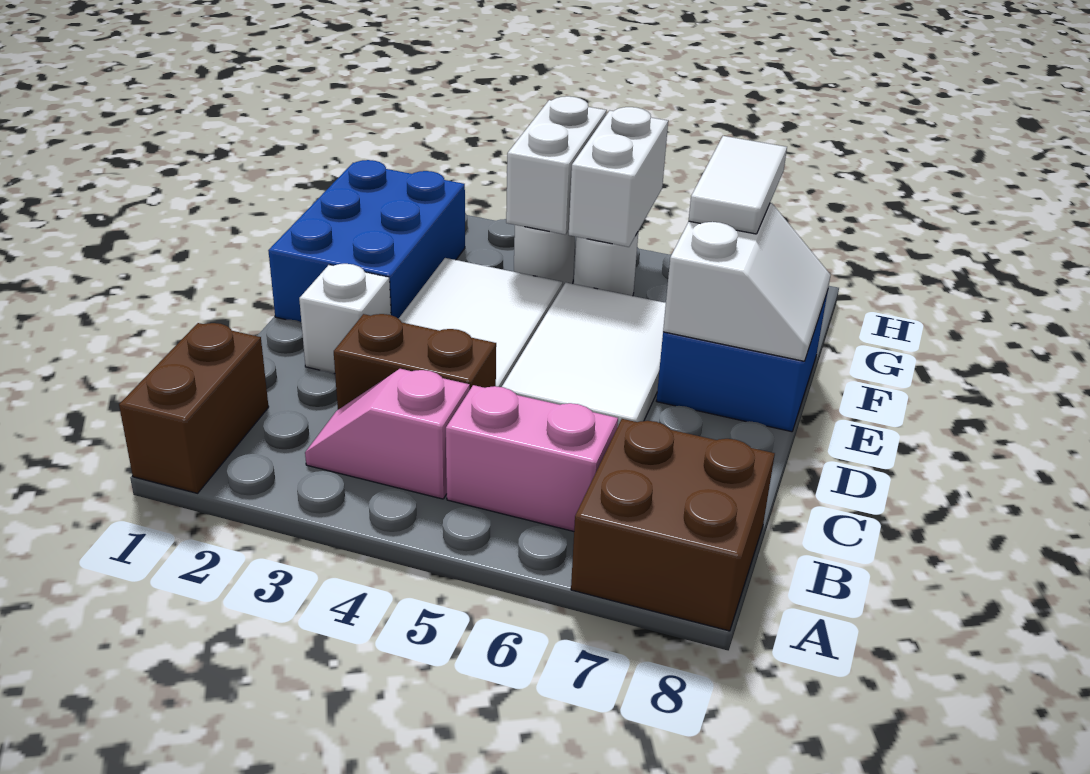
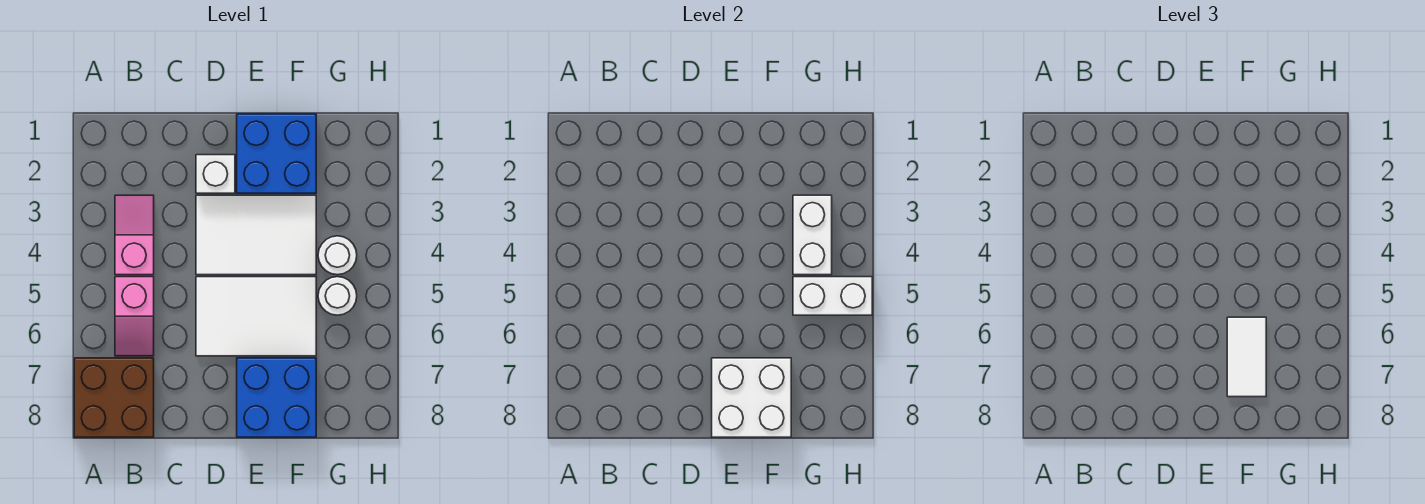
brown brick A1:B1 level 1 -> none
pink brick B5:B6 level 1 -> pink slope B5:B6 level 1 top 5
brown brick C3:C4 level 1 -> none
blue brick E1:G2 level 1 -> blue brick E1:F2 level 1
white slope E7:F8 level 2 top 7 -> white brick E7:F8 level 2
white tile F7:G7 level 3 -> white tile F6:F7 level 3
white brick G4:H4 level 2 -> white brick G3:G4 level 2

